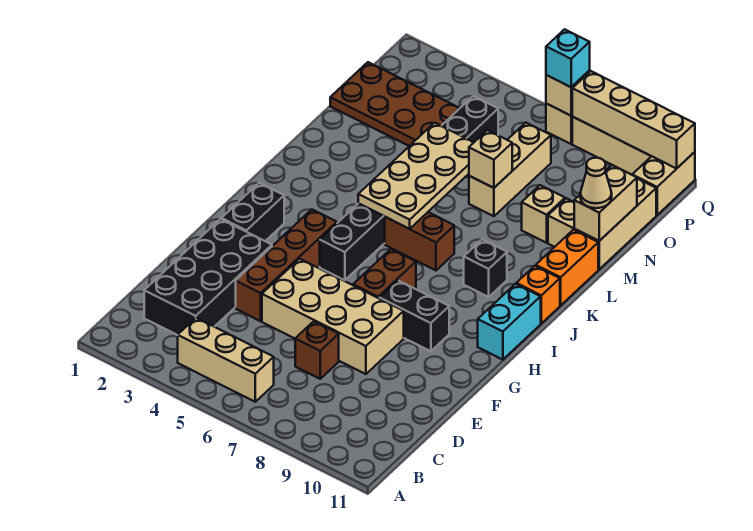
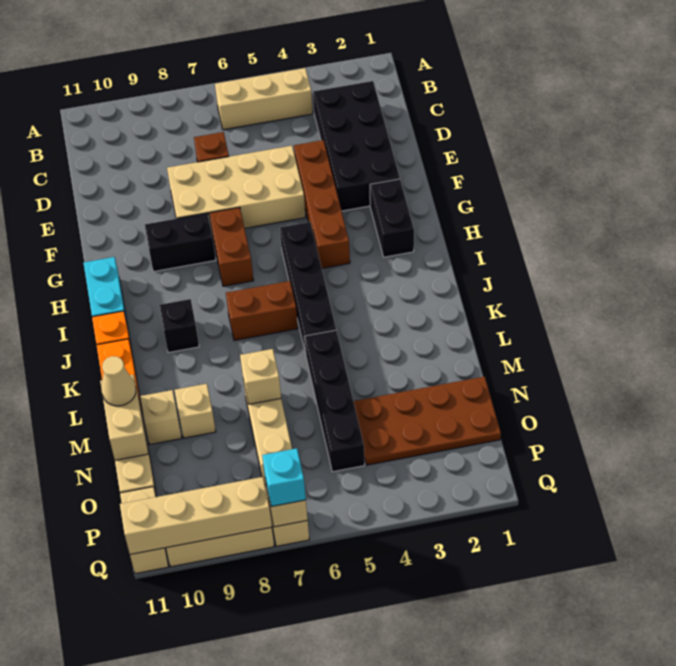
tan plate J5:M6 level 2 -> none

